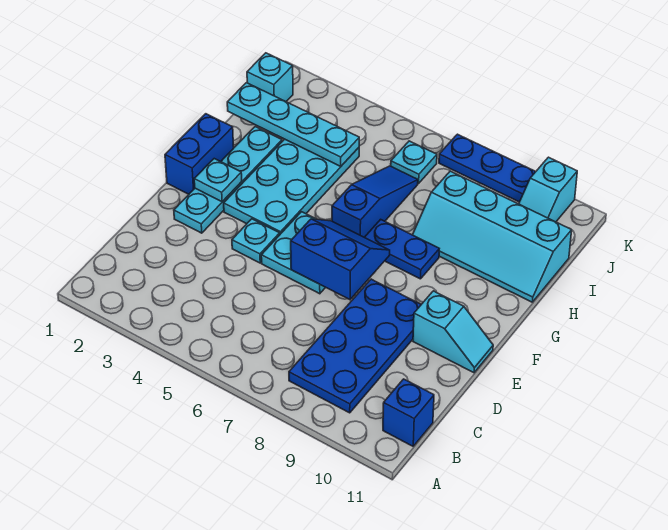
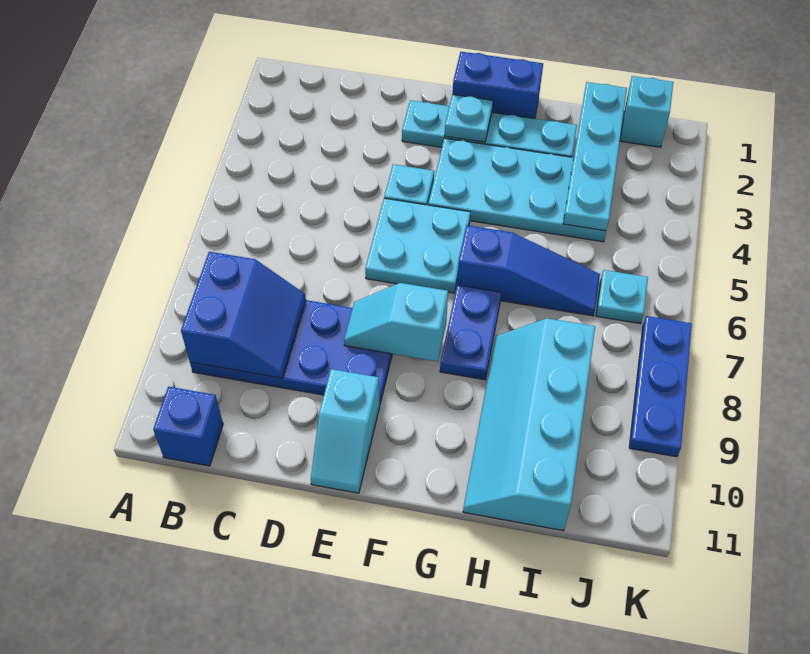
blue slope E6:F7 level 2 top E -> blue slope B8:C9 level 2 top B
cyan slope J10:K10 level 1 top K -> cyan slope E8:F8 level 2 top F

